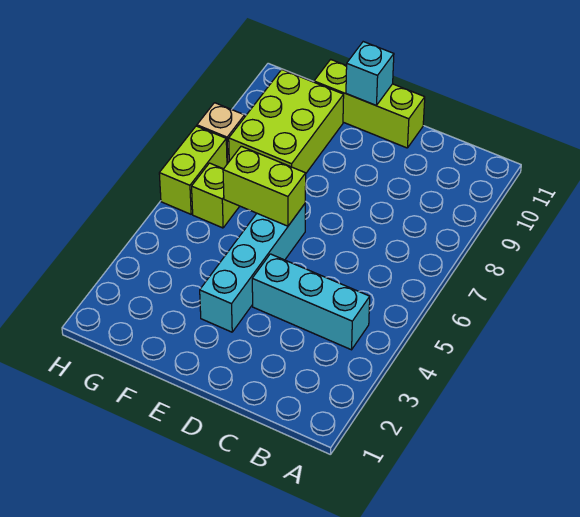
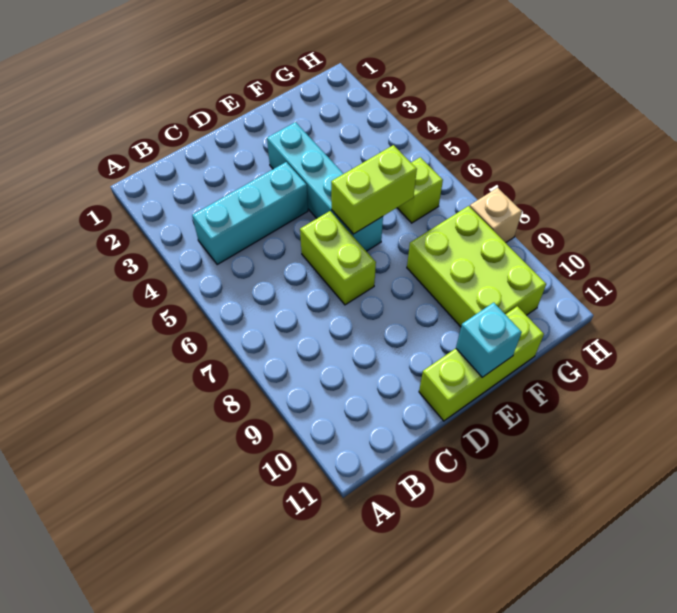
lime brick H6:H7 level 1 -> lime brick D6:D7 level 1

